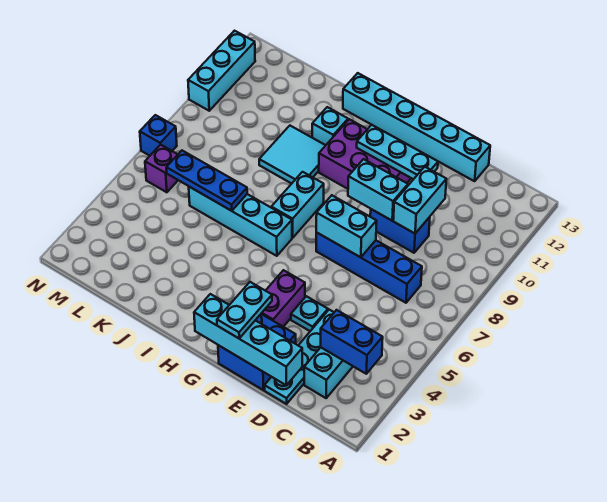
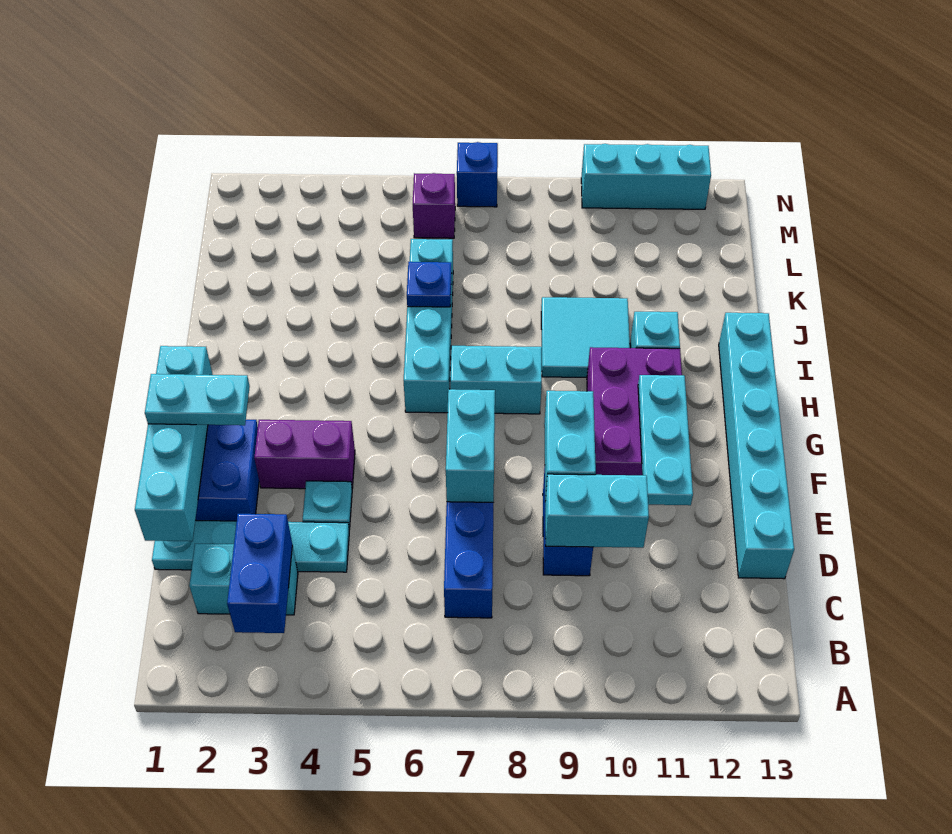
blue plate J6:L6 level 2 -> blue plate J6 level 2

